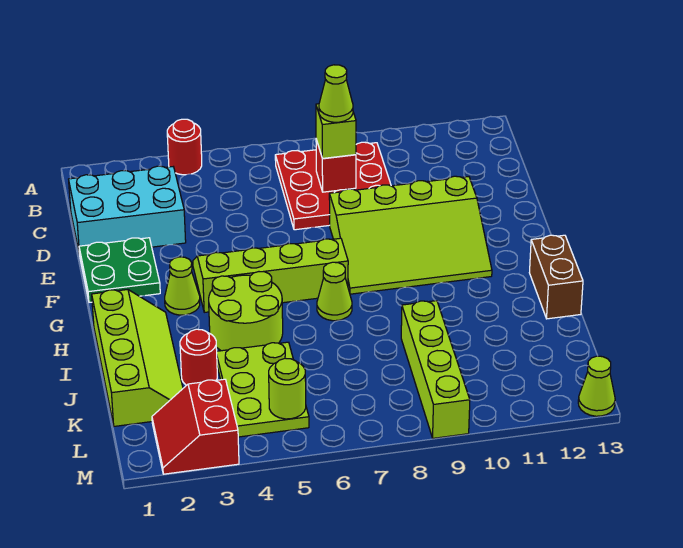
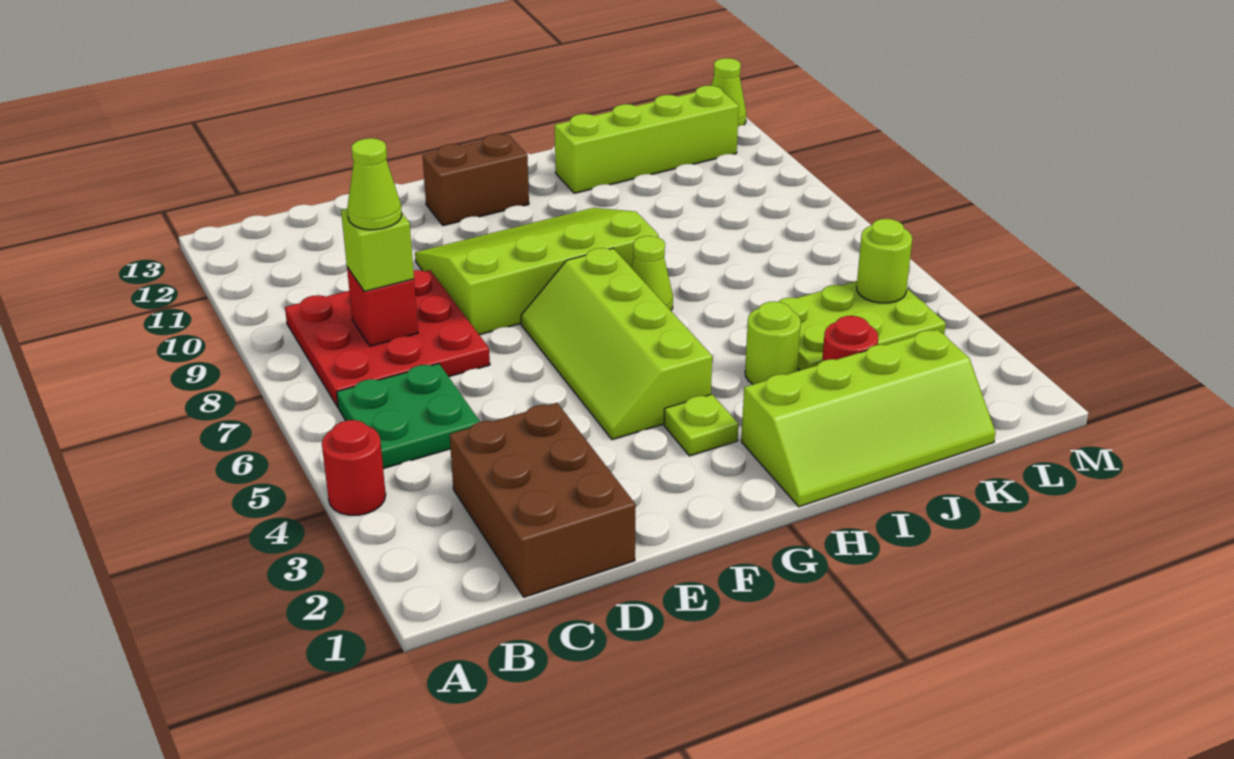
cyan brick C1:D3 level 1 -> brown brick C1:D3 level 1
green plate E1:F2 level 1 -> green plate B5:C6 level 1
lime slope E8:G11 level 1 top E -> lime slope E8:H10 level 1 top 8
lime cone G3 level 1 -> lime plate G3 level 1
lime slope H1:K2 level 1 top 1 -> lime slope H1:K2 level 1 top 2
lime round brick H4:I5 level 1 -> lime round brick I4 level 1
brown brick H13:I13 level 1 -> brown brick F12:G12 level 1
lime brick J9:M9 level 1 -> lime brick I12:L12 level 1
red slope L2:M3 level 1 top 3 -> none

